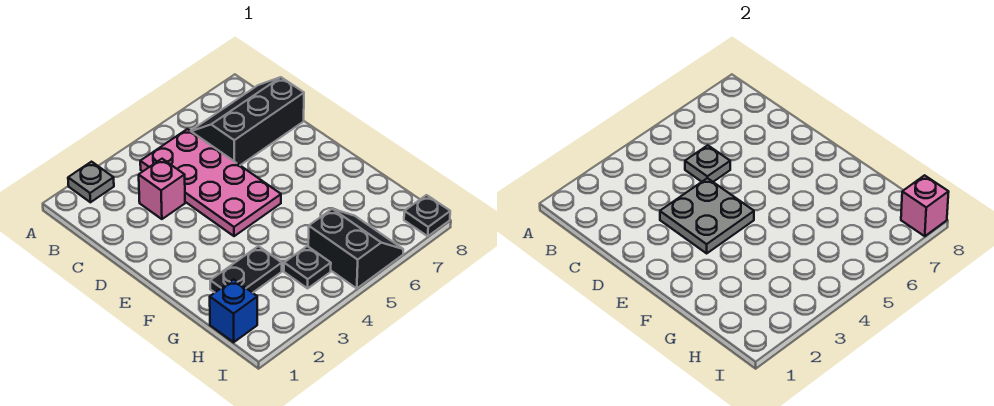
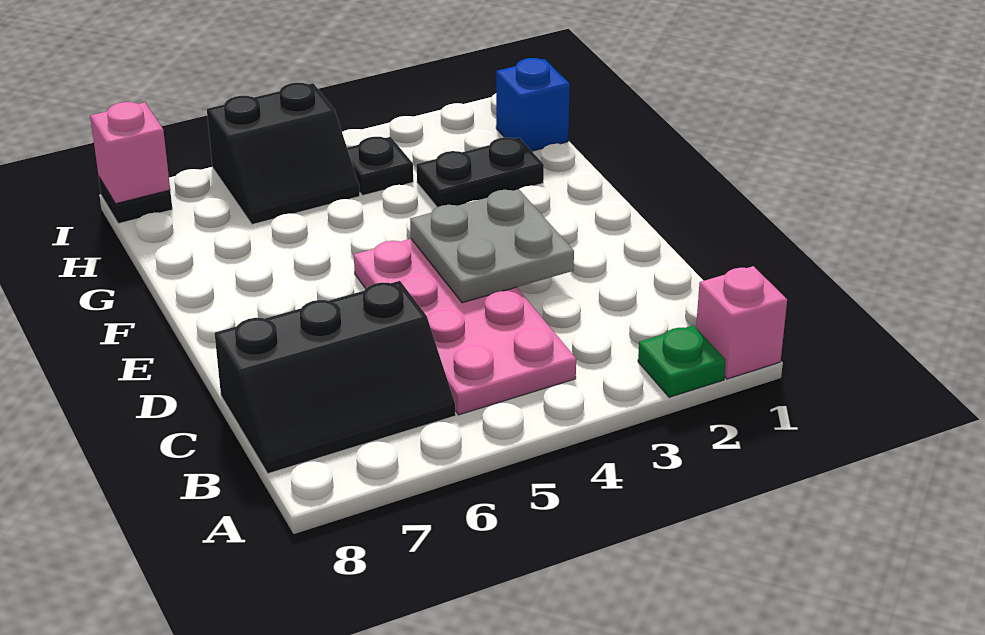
grey plate A2 level 1 -> green plate A2 level 1
pink brick C3 level 1 -> pink brick A1 level 1
grey plate C5 level 2 -> none
black slope H5:I6 level 1 top 5 -> black slope H5:I6 level 1 top I

